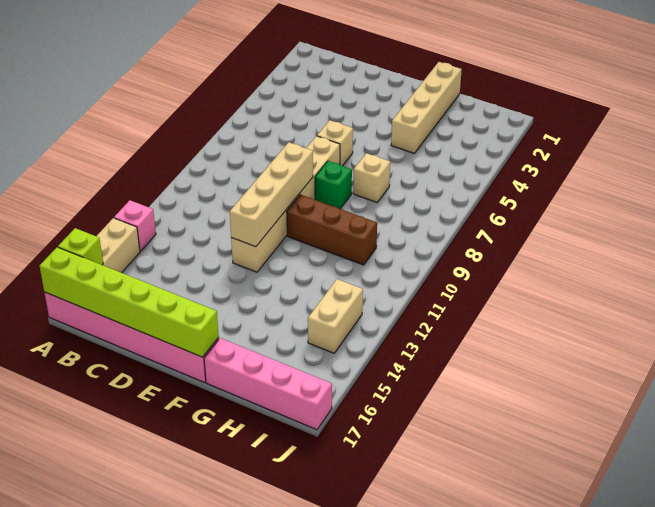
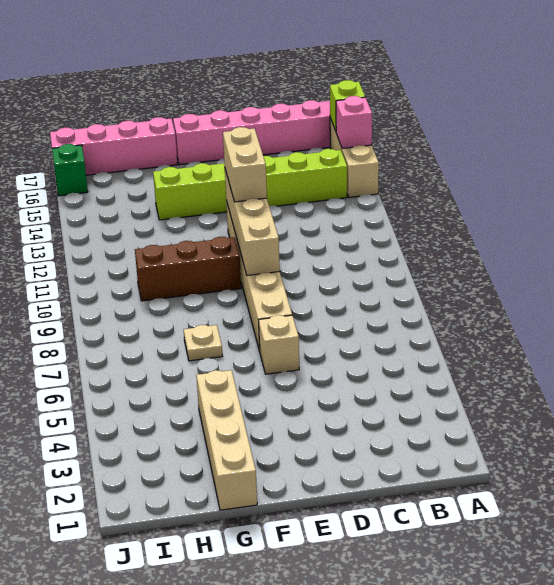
pink brick A13 level 1 -> pink brick A15 level 2
lime brick A17:F17 level 2 -> lime brick B14:G14 level 1
green brick F8 level 1 -> green brick J16 level 1
tan brick G7 level 1 -> tan plate G7 level 1
tan brick I13:I14 level 1 -> tan brick E11:E12 level 3

